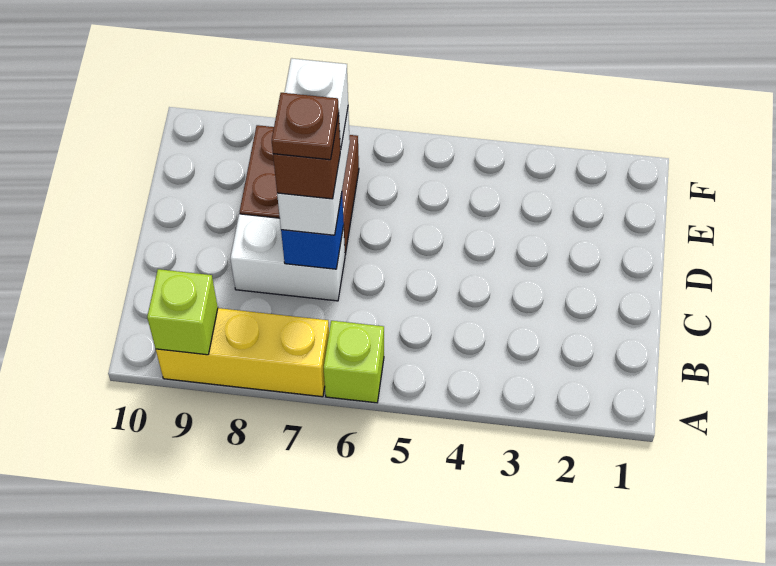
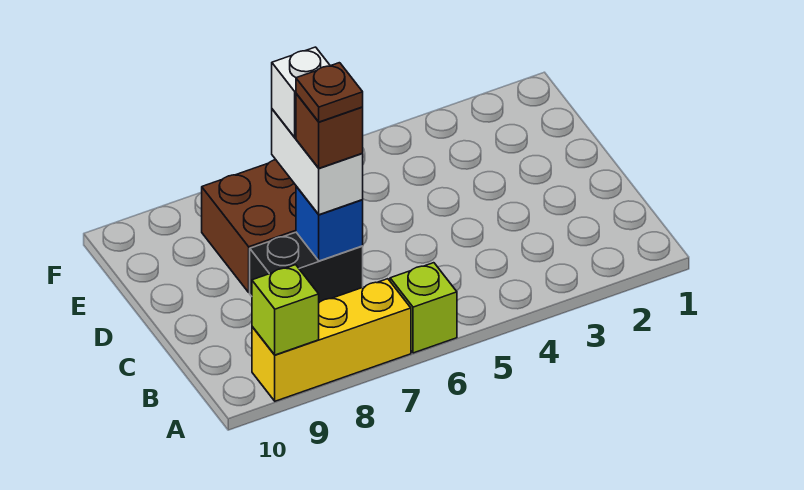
white brick C7:C8 level 1 -> black brick C7:C8 level 1

